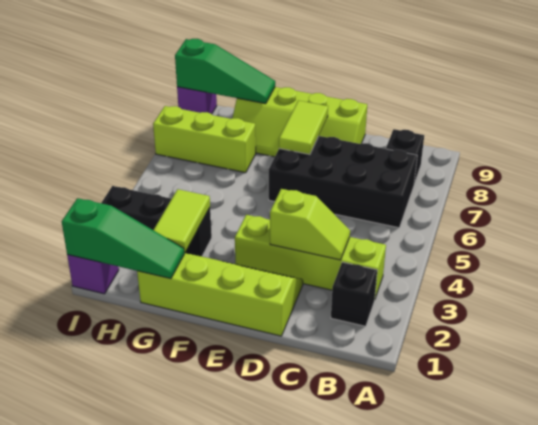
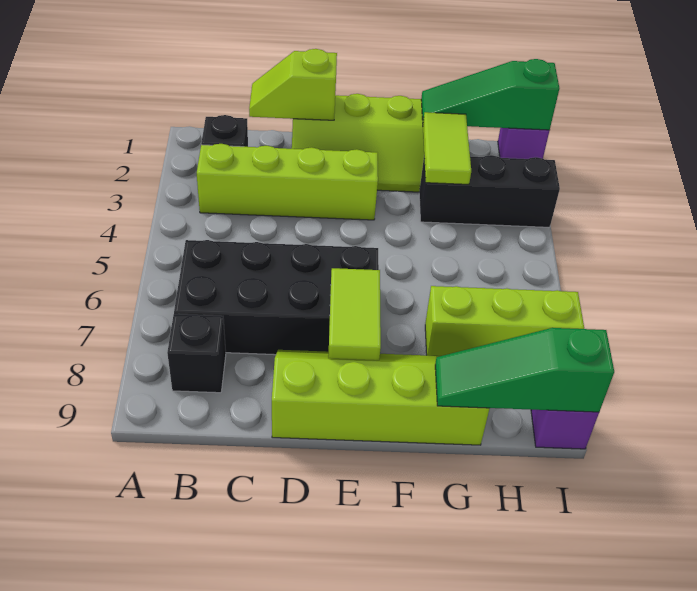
lime slope C3:D3 level 2 top D -> lime slope C1:D1 level 2 top D

